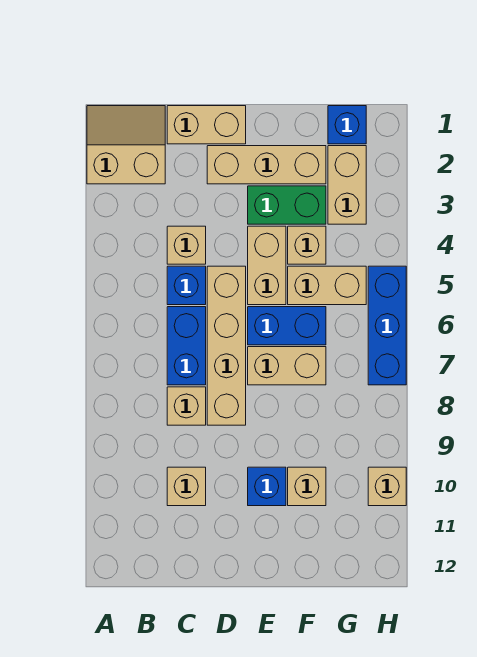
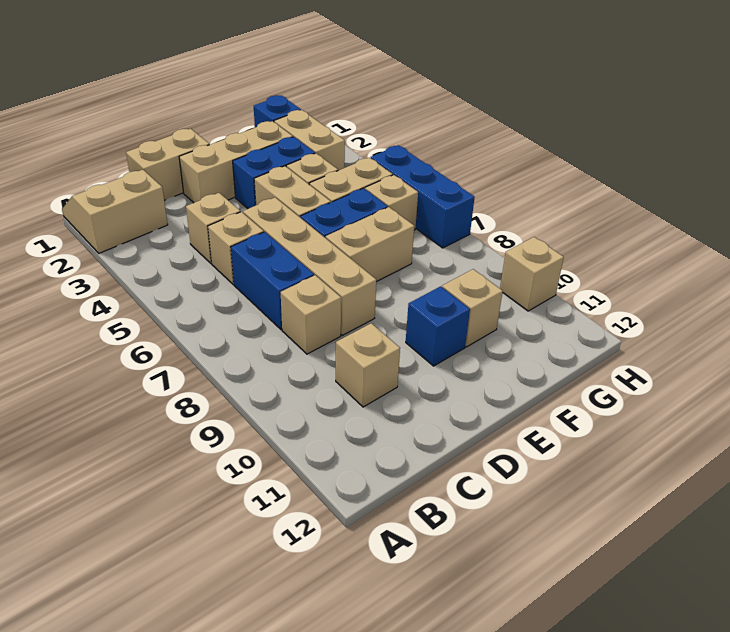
blue brick C5 level 1 -> tan brick C5 level 1
green brick E3:F3 level 1 -> blue brick E3:F3 level 1
none -> tan brick G6 level 1

